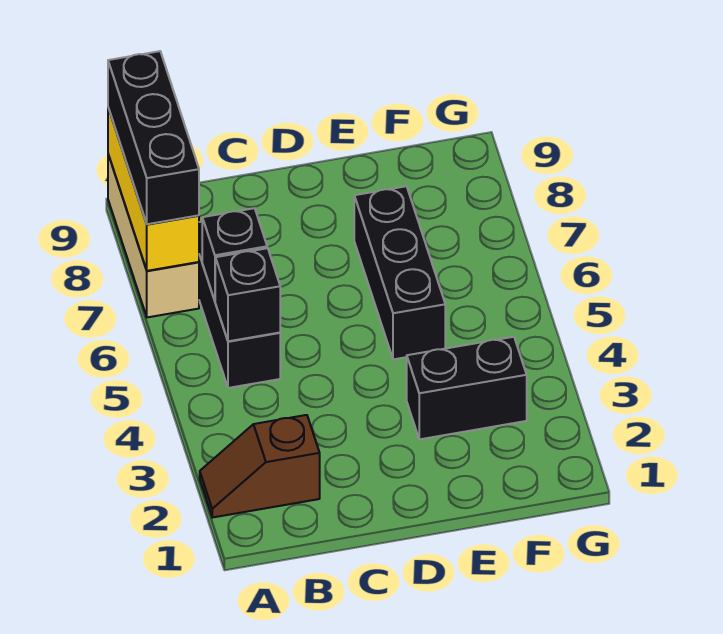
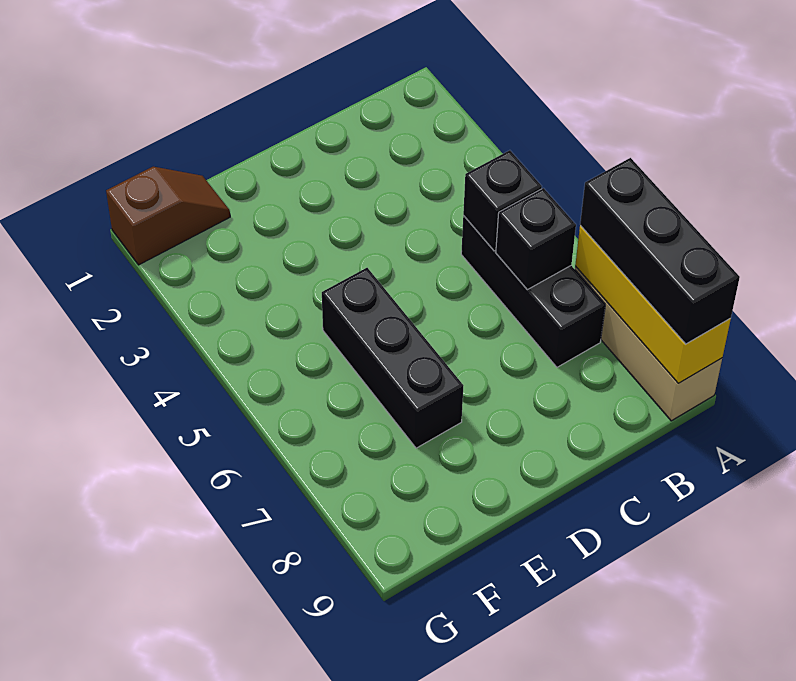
brown slope A2:B2 level 1 top B -> brown slope F1:G1 level 1 top G
black brick E3:F3 level 1 -> none

